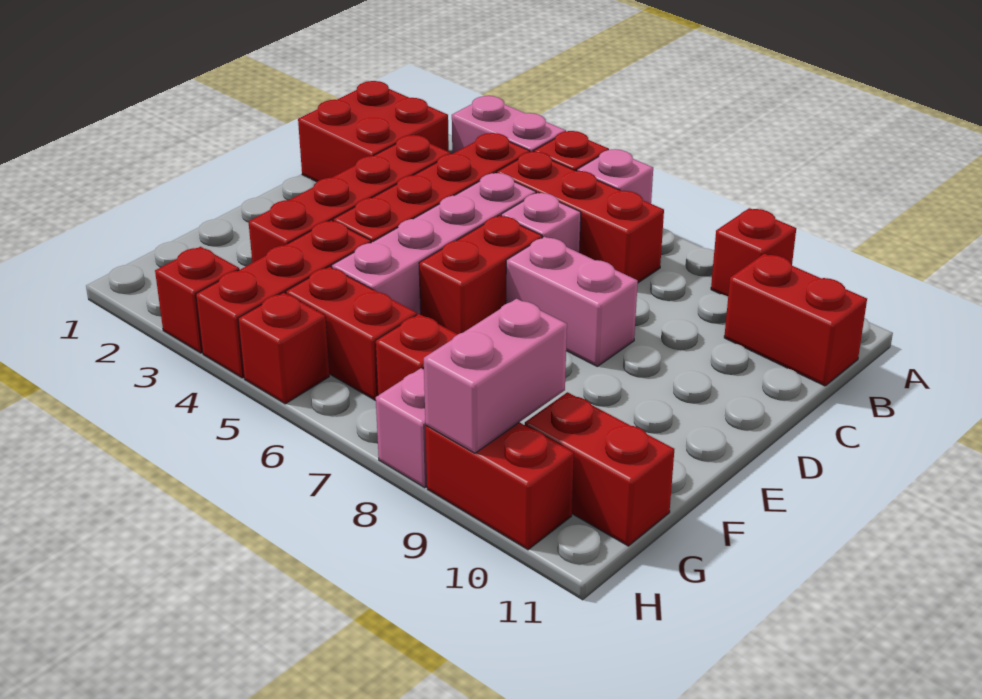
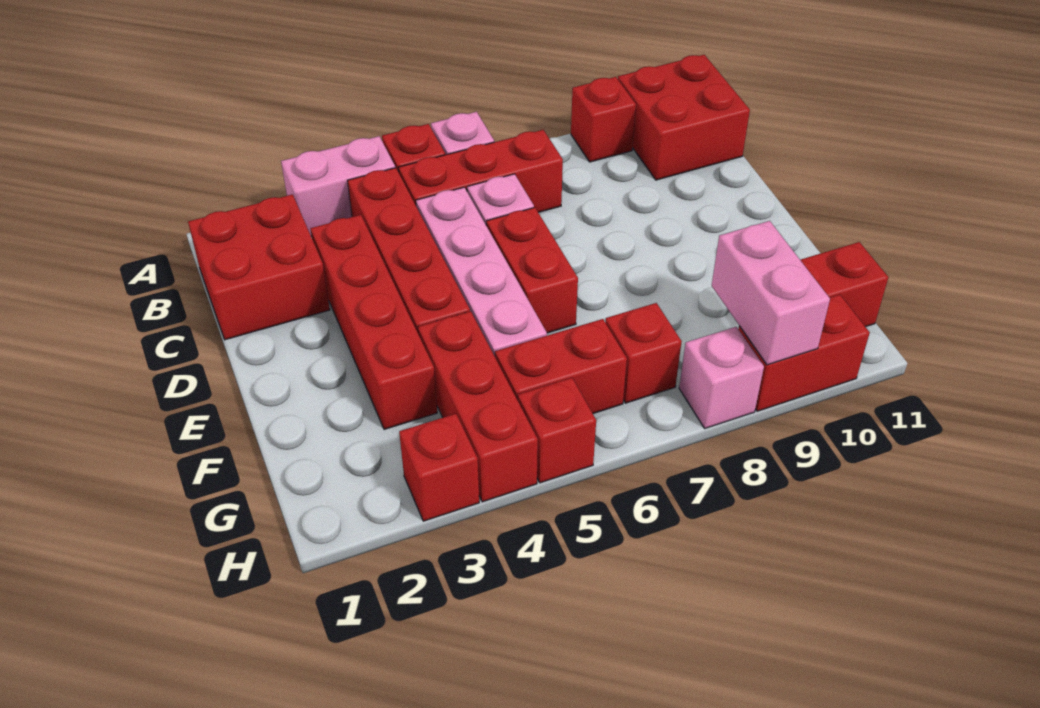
red brick B10:B11 level 1 -> red brick A10:B11 level 1
pink brick D7:D8 level 1 -> none

